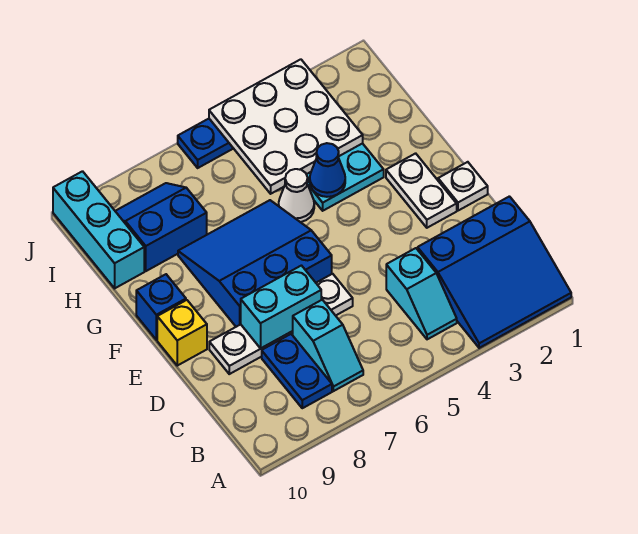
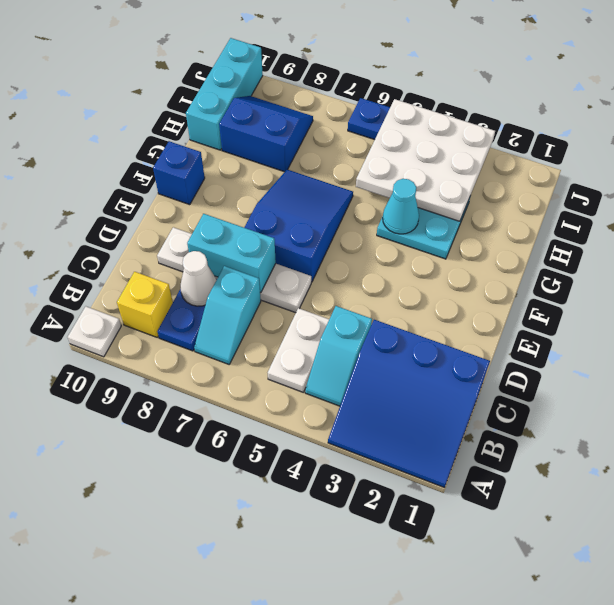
white plate E1 level 1 -> white plate A10 level 1
white plate E2:F2 level 1 -> white plate B5:C5 level 1
blue slope E6:G8 level 1 top E -> blue slope E6:G7 level 1 top E
yellow brick E10 level 1 -> yellow brick B9 level 1
blue cone G4 level 2 -> cyan cone G4 level 2
white cone G5 level 1 -> white cone C8 level 2

